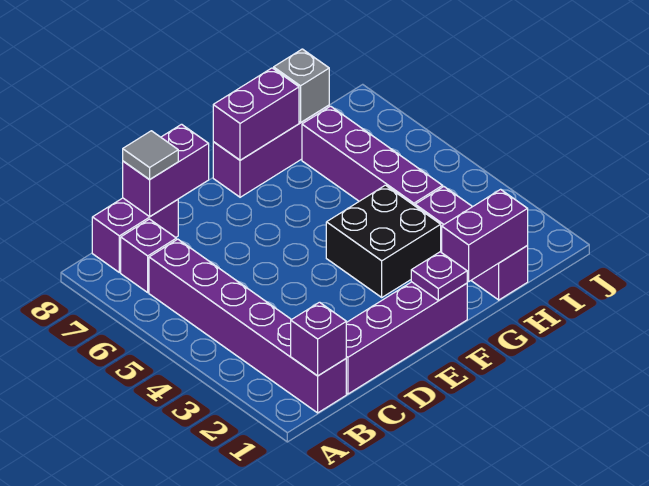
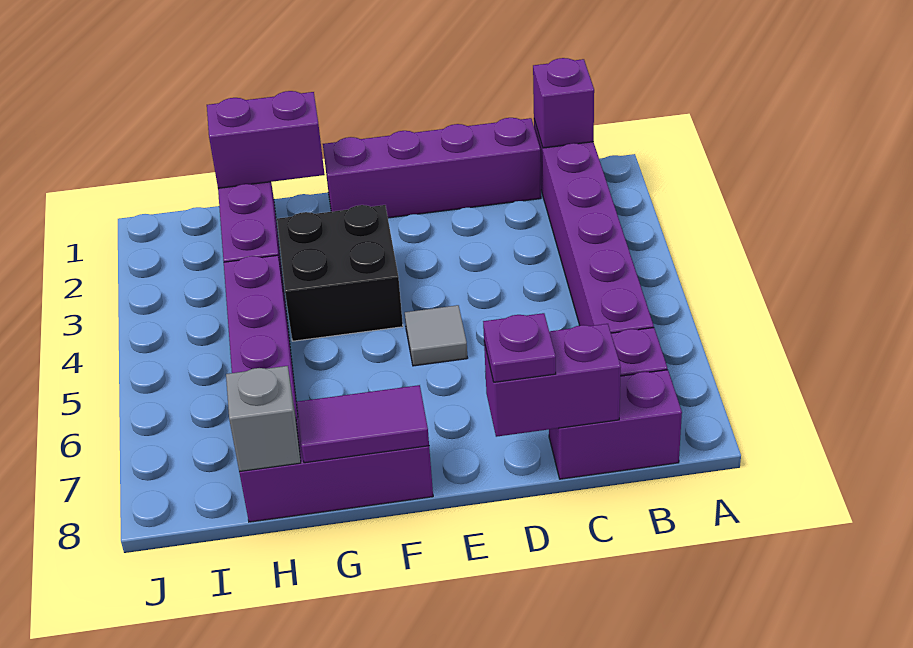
grey tile C8 level 3 -> grey tile E5 level 1
purple plate F1 level 2 -> purple plate D8 level 3
purple brick F8:G8 level 2 -> purple tile F8:G8 level 2

